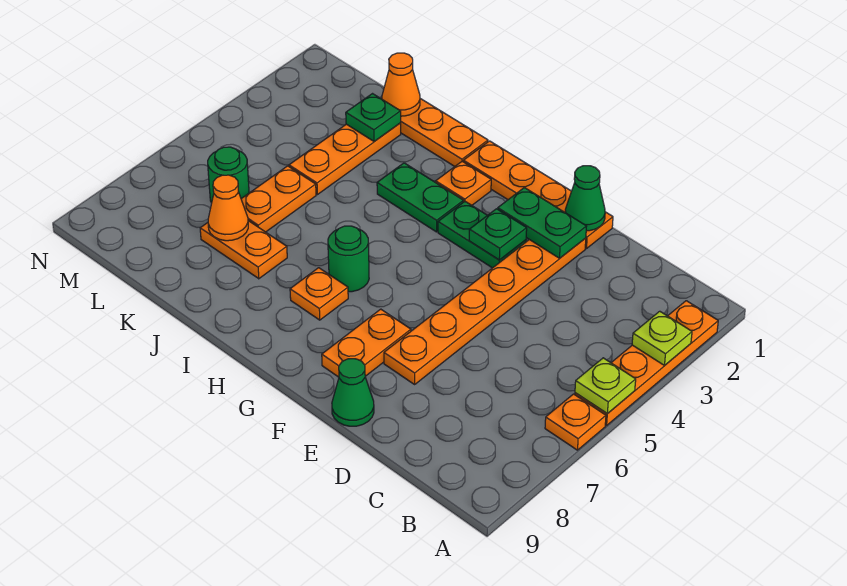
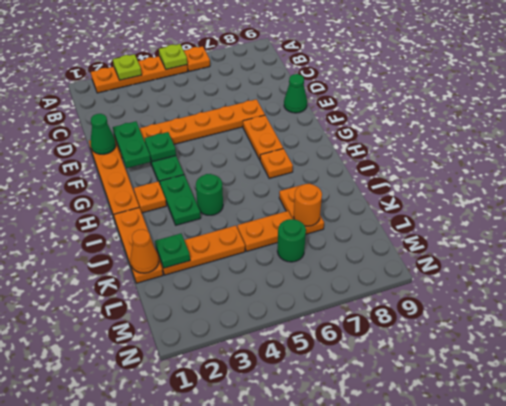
orange plate F7:F8 level 1 -> orange plate F7:G7 level 1
green round brick H6 level 1 -> green round brick I4 level 1
orange cone K7 level 2 -> orange round brick K7 level 2

